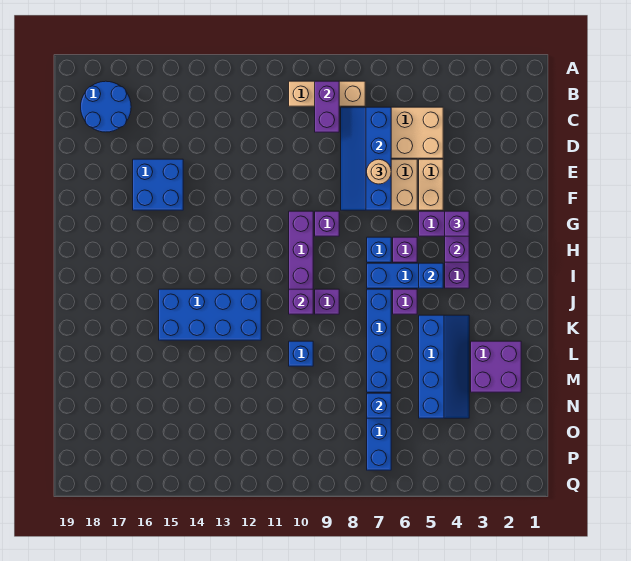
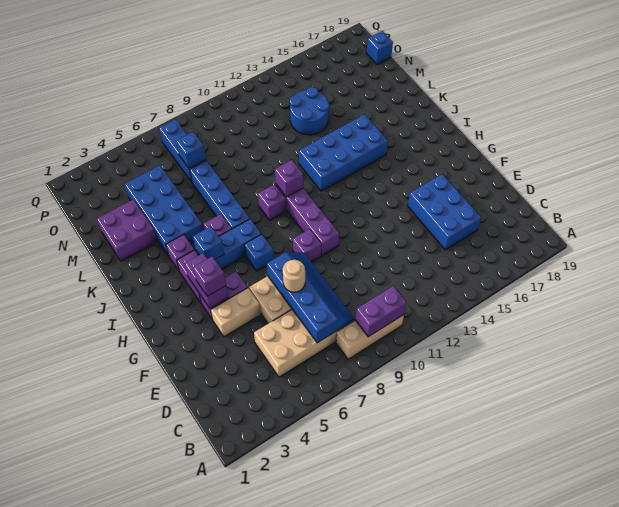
purple brick B9:C9 level 2 -> purple brick B9:B10 level 2
blue round brick B17:C18 level 1 -> blue round brick M13:N14 level 1
tan brick E5:F5 level 1 -> tan brick F4:F5 level 1
blue brick E15:F16 level 1 -> blue brick D15:F16 level 1
purple brick H6 level 1 -> purple brick J4 level 1
blue slope K4:N5 level 1 top 5 -> blue brick K4:N5 level 1
blue brick L10 level 1 -> blue brick O19 level 1

